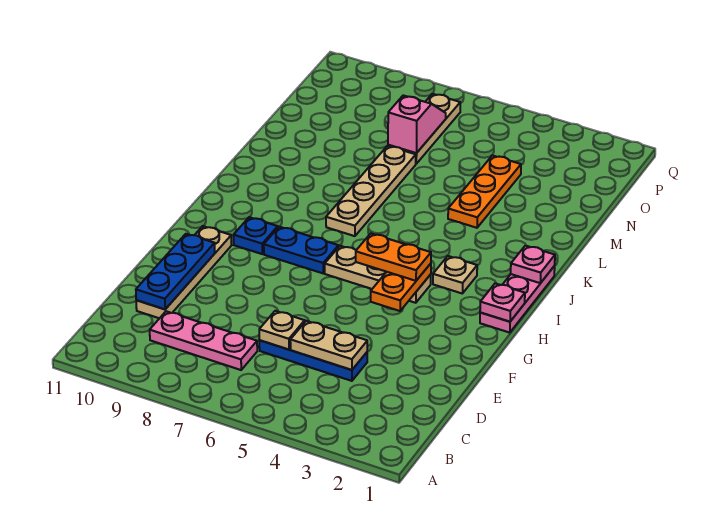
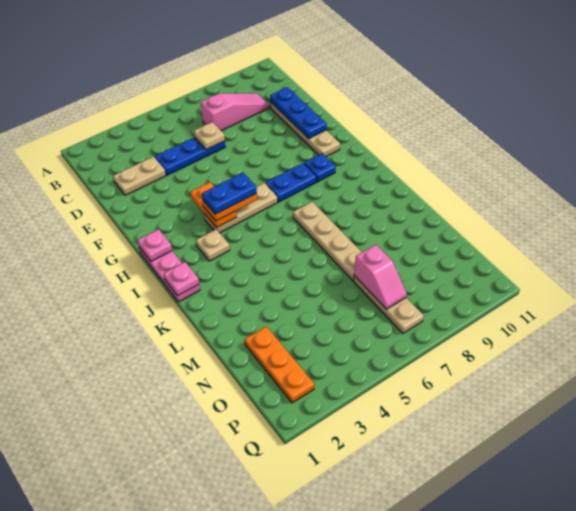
pink plate C7:C9 level 1 -> pink slope C7:C9 level 1 top 7
tan plate D4:D5 level 2 -> tan plate D2:D3 level 1
none -> blue plate H4:H5 level 4
orange plate L4:N4 level 1 -> orange plate N2:P2 level 1

